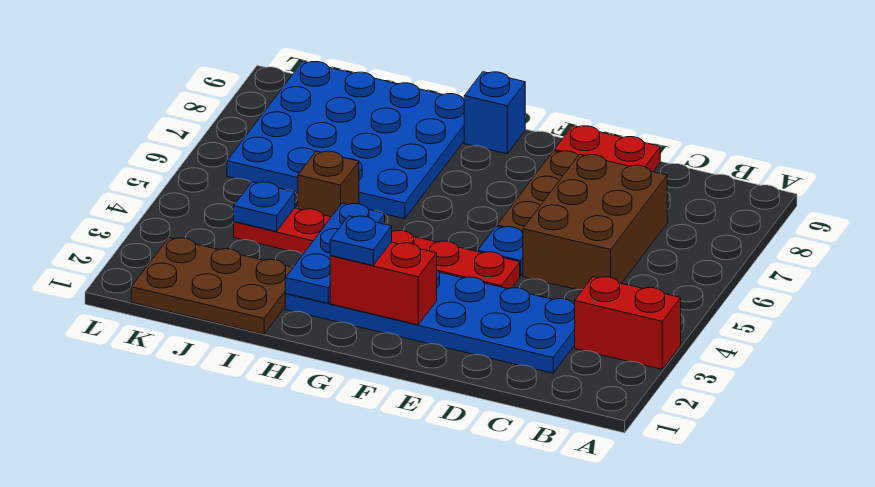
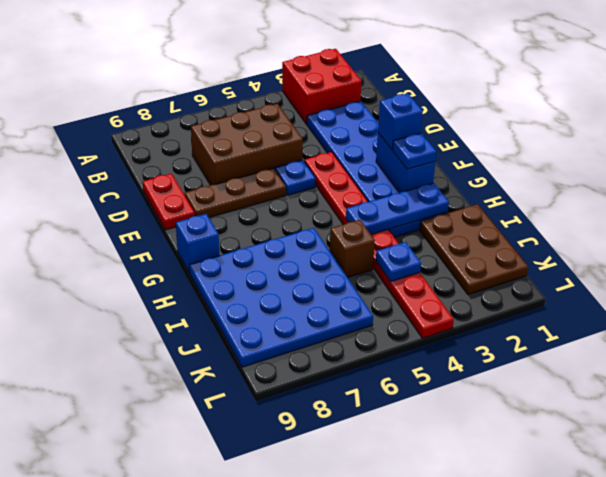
red brick A3:B3 level 1 -> red brick A2:B3 level 1
red plate E4:J4 level 1 -> red plate E4:L4 level 1
red brick F2:G2 level 2 -> blue brick F2:G2 level 2
none -> blue brick F2 level 3

